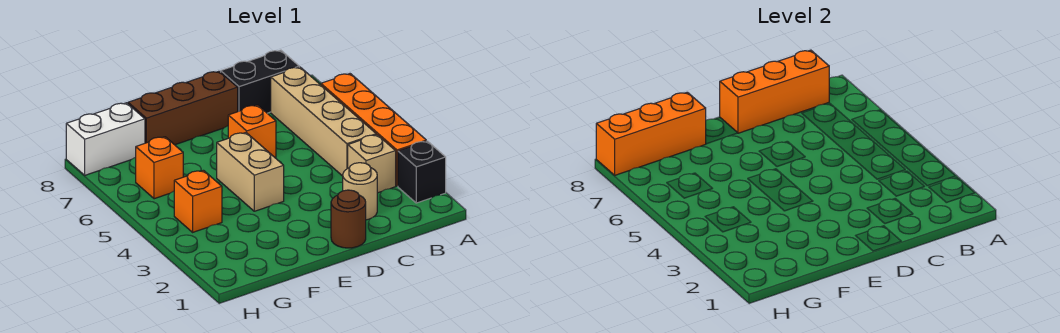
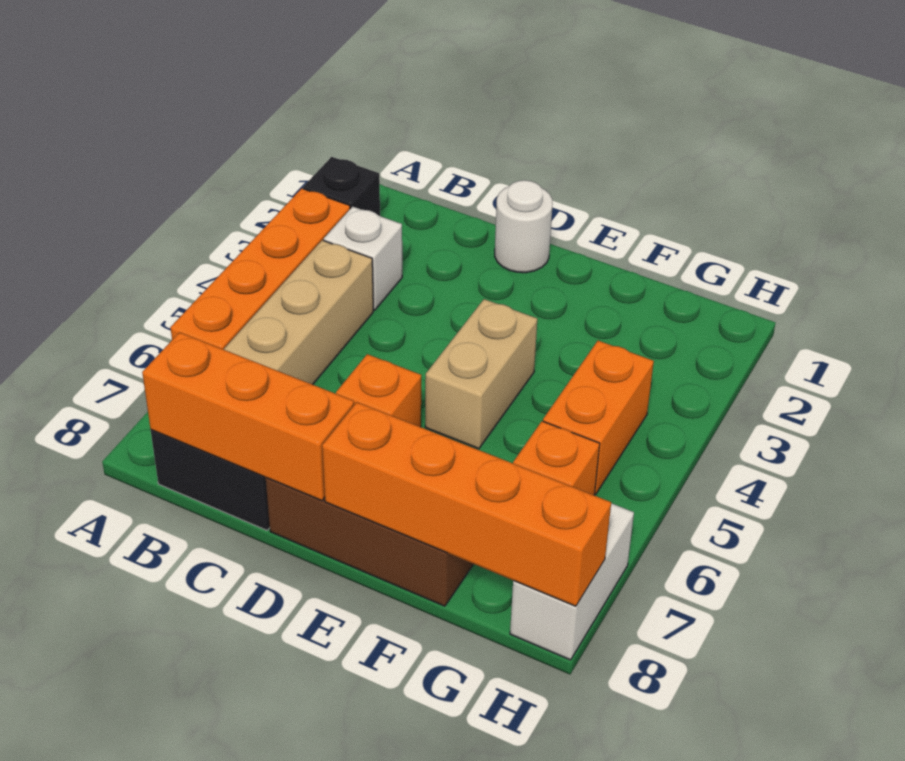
tan brick B3 level 1 -> white brick B3 level 1
tan round brick C2 level 1 -> none
brown round brick D1 level 1 -> white round brick D1 level 1
orange brick F8:H8 level 2 -> orange brick E8:H8 level 2
orange brick G4 level 1 -> orange brick G4:G5 level 1
white brick G8:H8 level 1 -> white brick H7:H8 level 1

